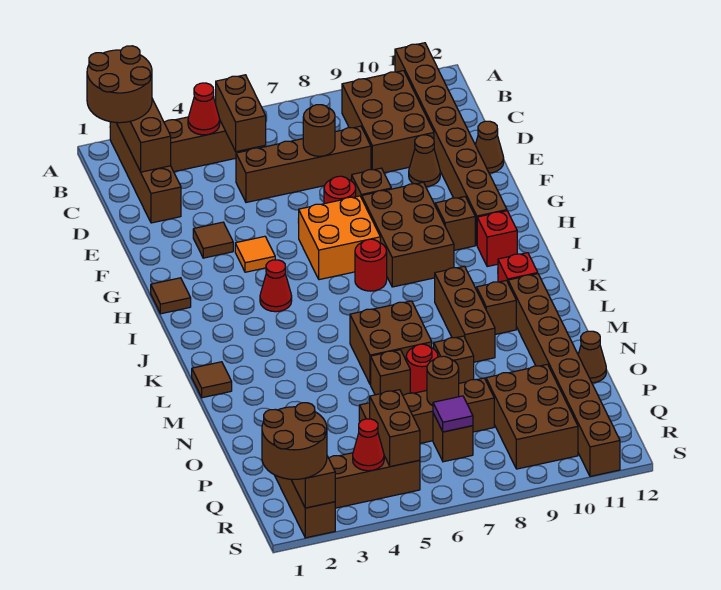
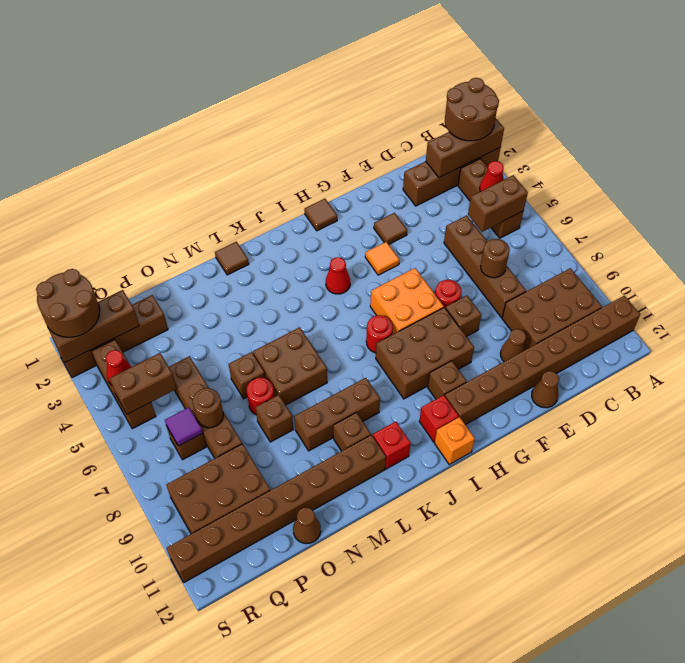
none -> orange brick I12 level 1

